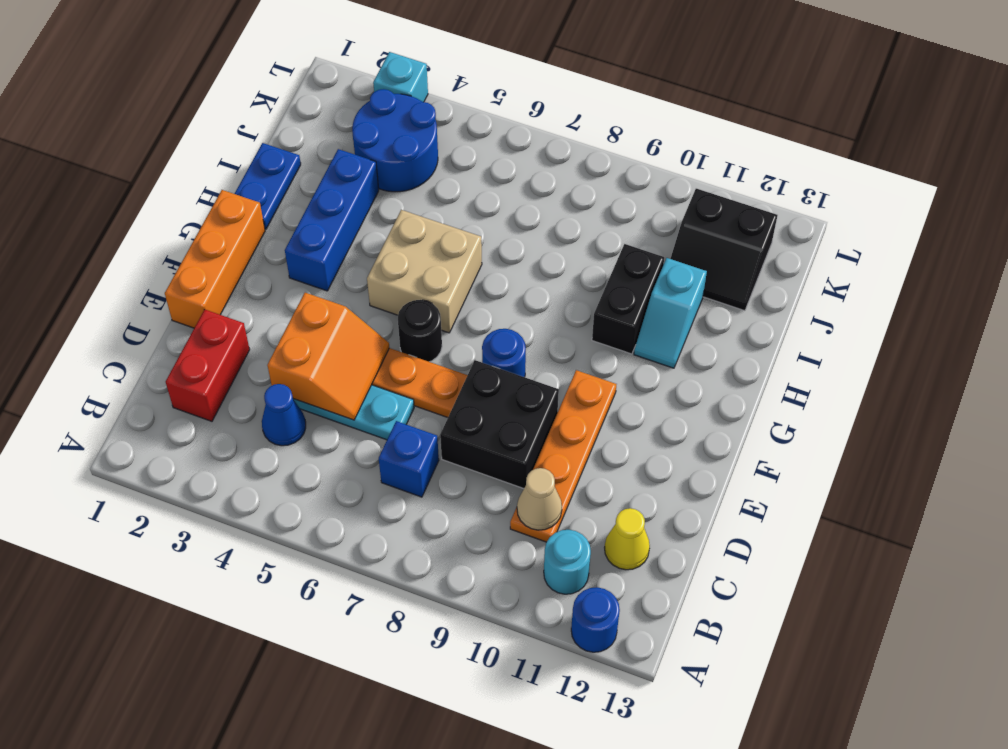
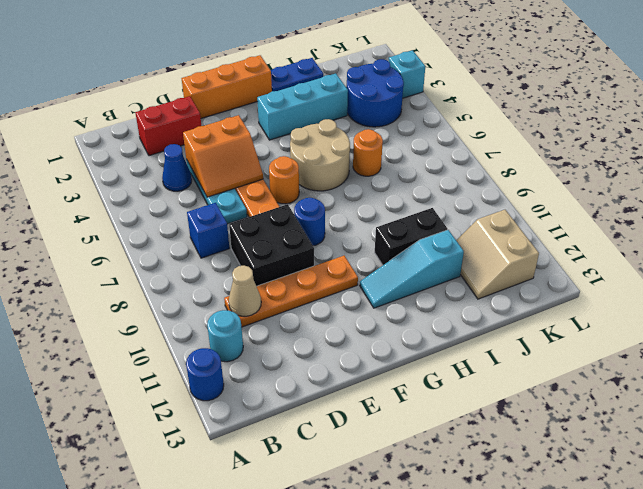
yellow cone C12 level 1 -> none
black round brick F6 level 1 -> orange round brick F6 level 1
blue brick G3:I3 level 1 -> cyan brick G3:I3 level 1
tan brick G5:H6 level 1 -> tan round brick G5:H6 level 1
cyan slope H11:I11 level 1 top I -> cyan slope G11:I11 level 1 top I
none -> orange round brick I6 level 1
black slope J11:K12 level 1 top K -> tan slope J11:K12 level 1 top K

